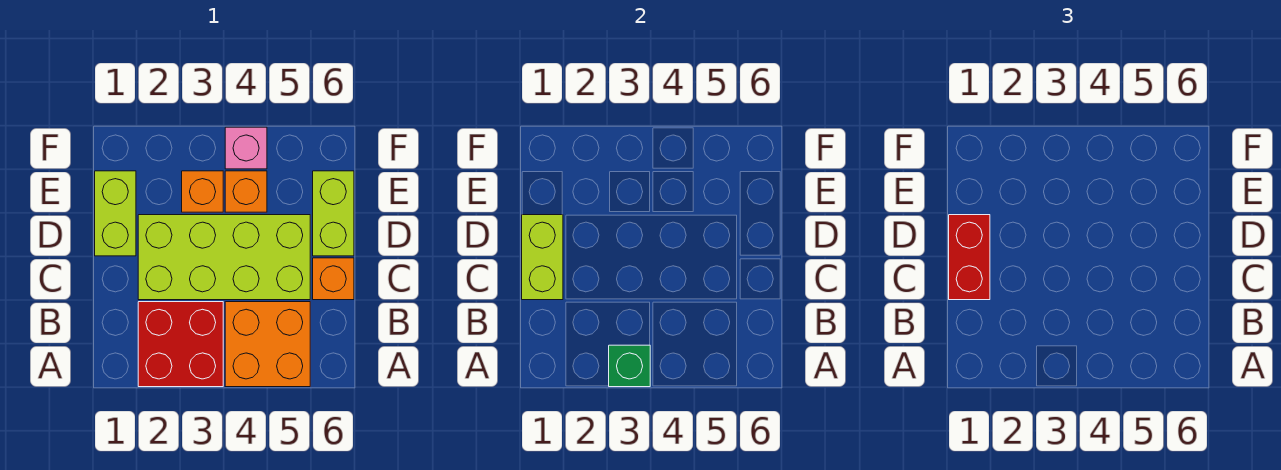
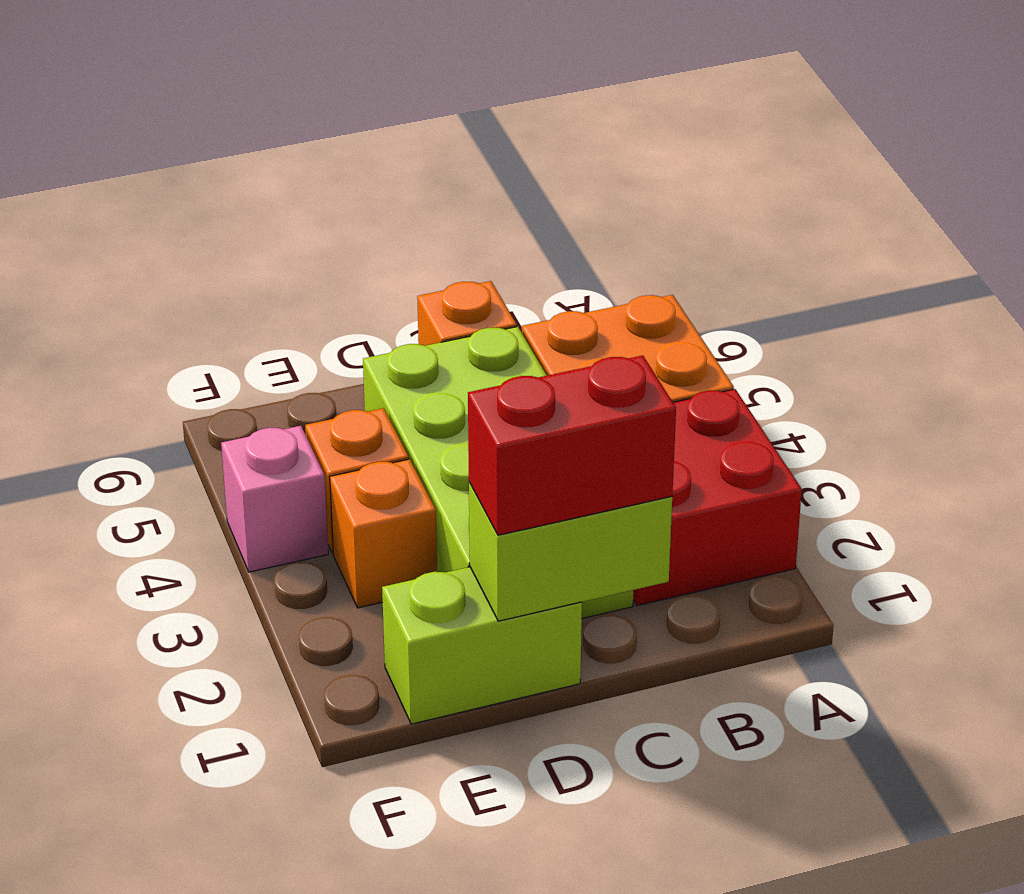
green brick A3 level 2 -> none
lime brick D6:E6 level 1 -> none

